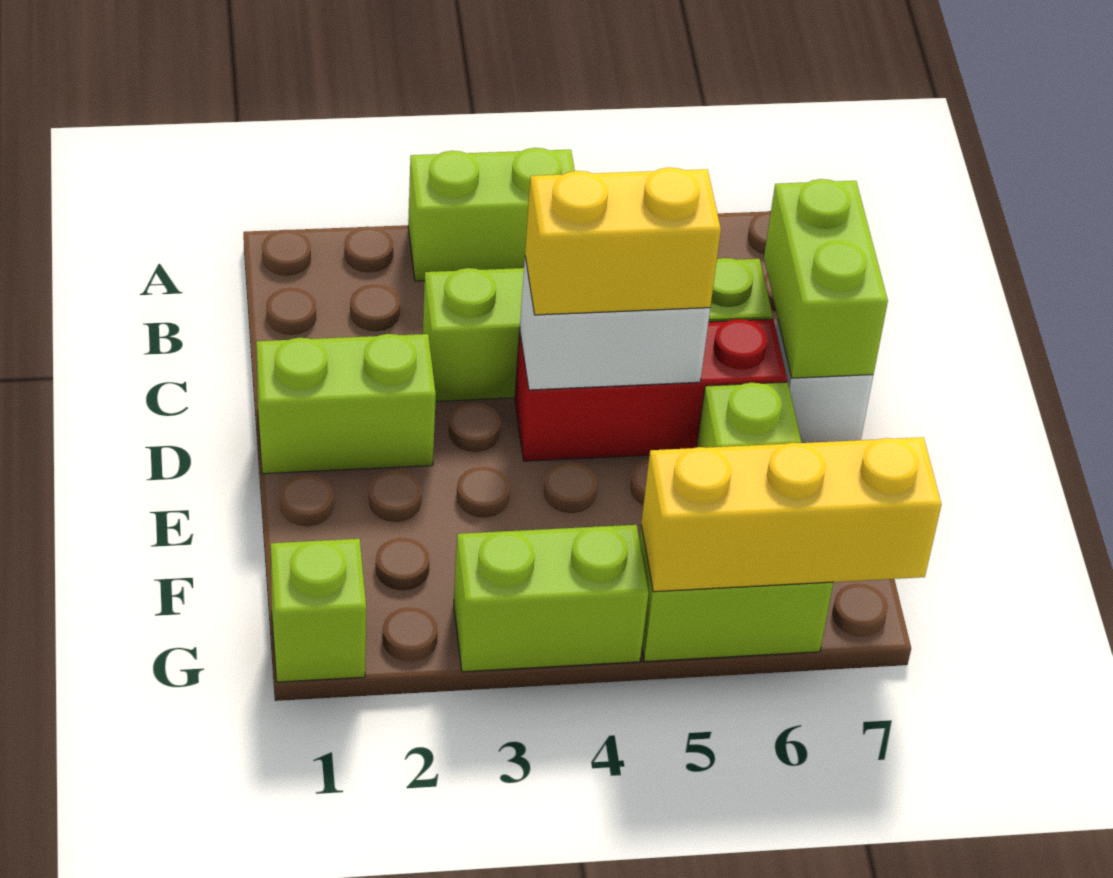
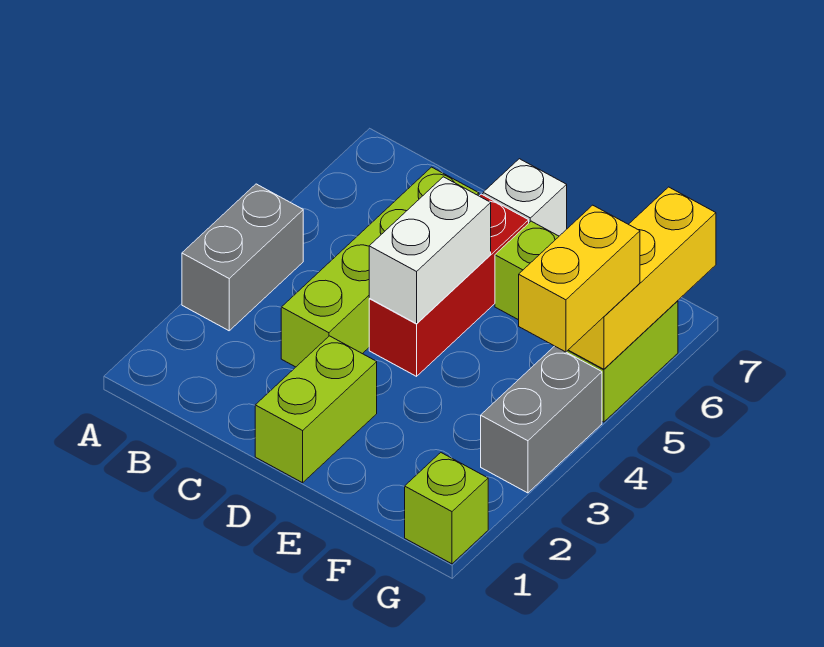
lime brick A3:A4 level 1 -> grey brick A3:A4 level 1
lime brick C7:D7 level 2 -> none
yellow brick D4:D5 level 3 -> yellow brick G4:G5 level 3
lime brick G3:G4 level 1 -> grey brick G3:G4 level 1

